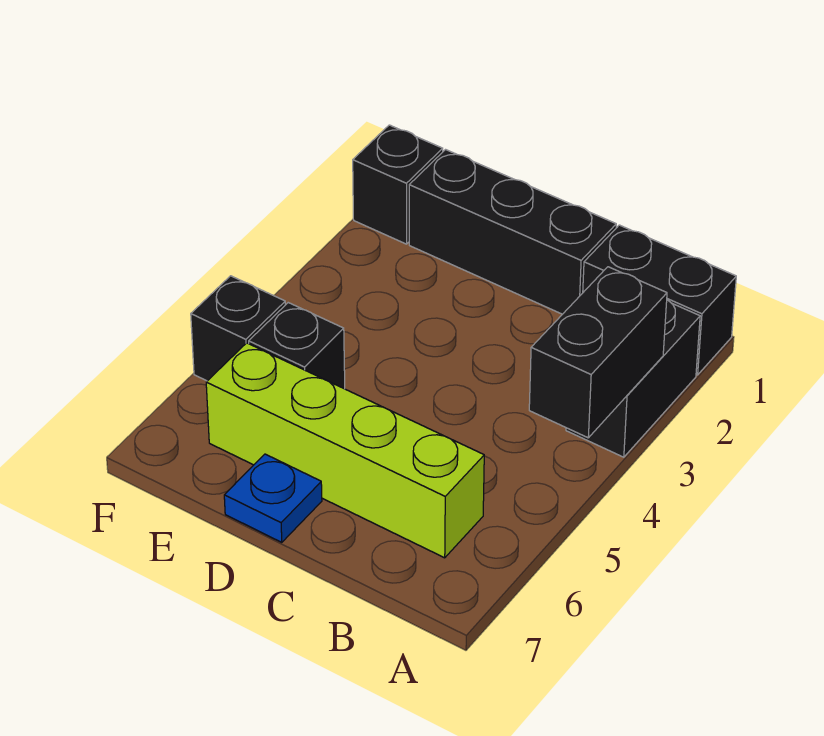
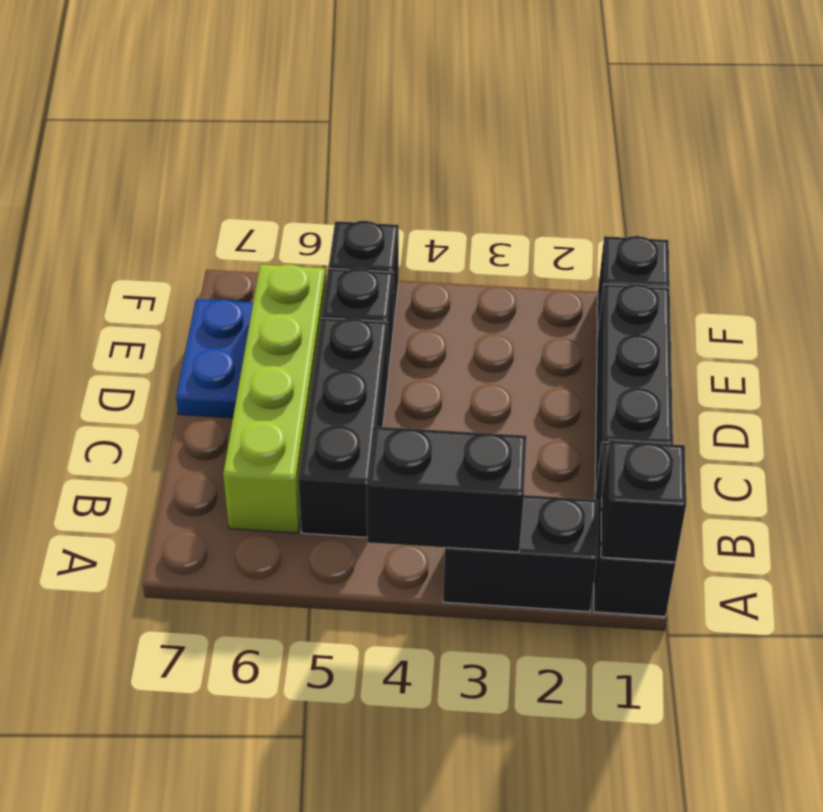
none -> black brick A1 level 2
none -> black brick B5:D5 level 1
blue plate D7 level 1 -> blue plate D7:E7 level 1

